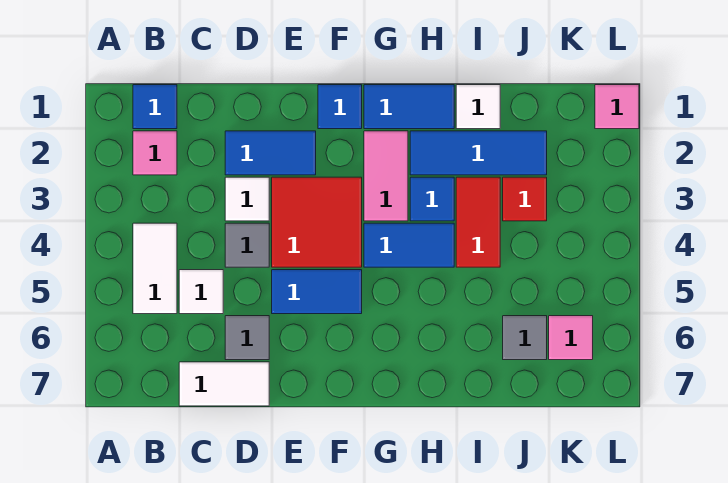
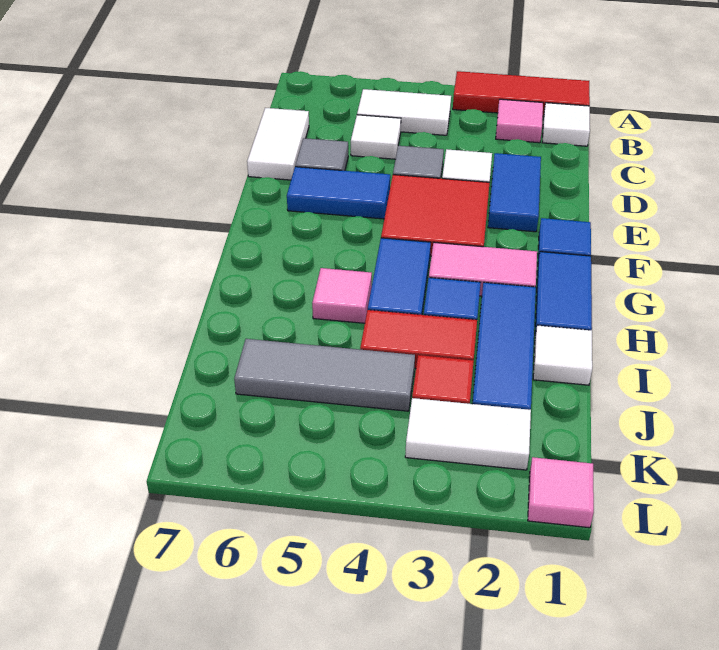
none -> red tile A1:A3 level 1
blue tile B1 level 1 -> white tile B1 level 1
blue tile E5:F5 level 1 -> blue tile E5:E6 level 1
grey tile J6 level 1 -> grey tile J4:J6 level 1
none -> white tile K2:K3 level 1
pink tile K6 level 1 -> pink tile H5 level 1

